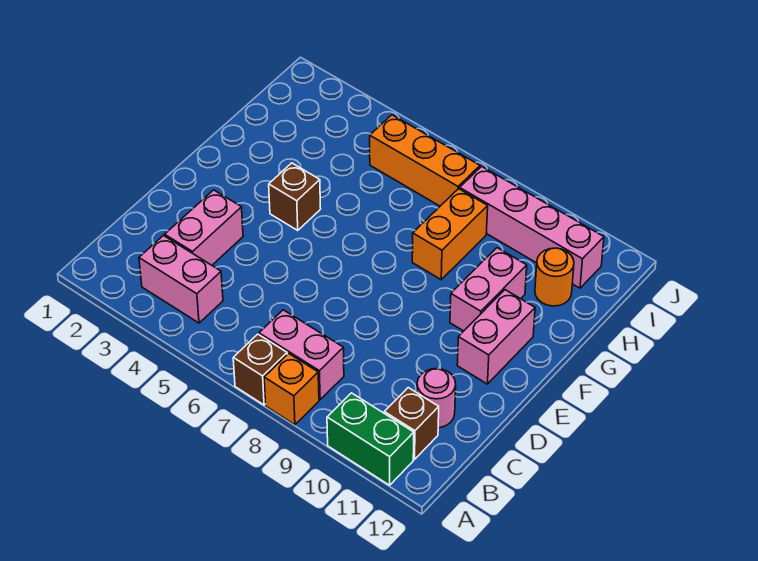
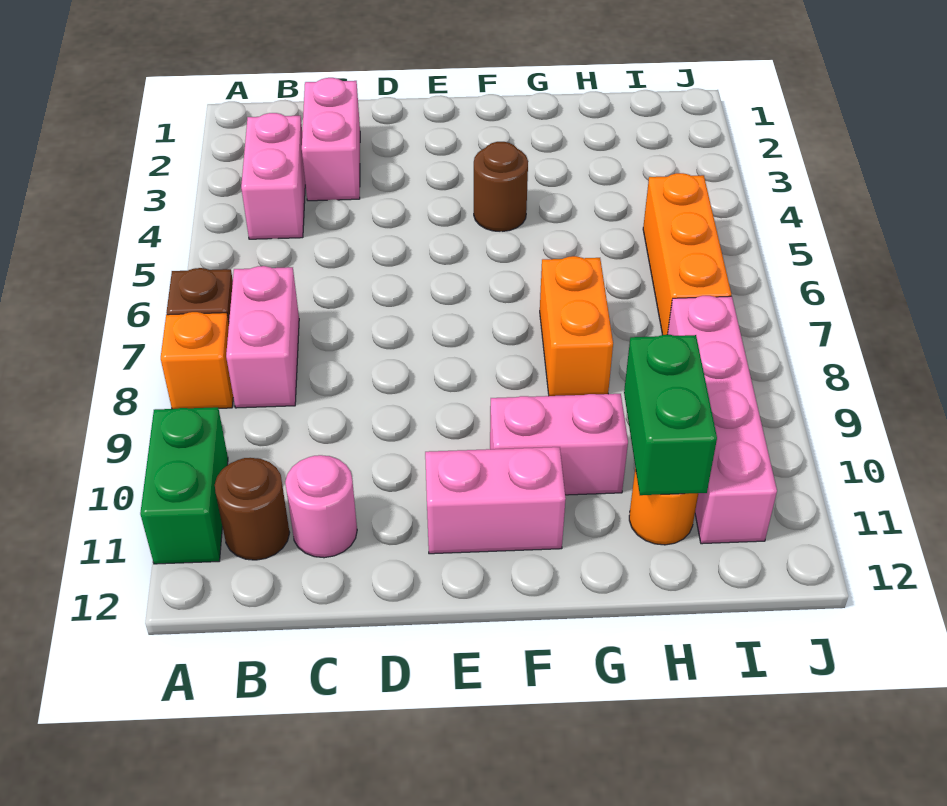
brown brick B11 level 1 -> brown round brick B11 level 1
pink brick C3:D3 level 1 -> pink brick C2:C3 level 1
brown brick F4 level 1 -> brown round brick F4 level 1
orange brick G8:H8 level 1 -> orange brick G7:G8 level 1
none -> green brick H10:H11 level 2

